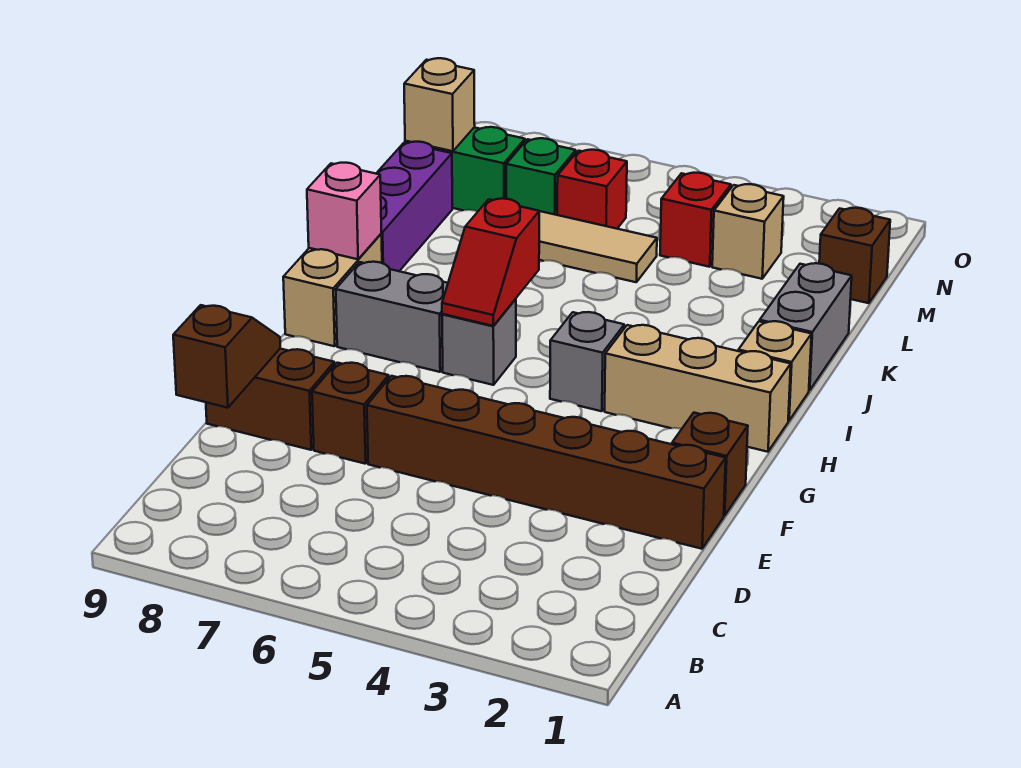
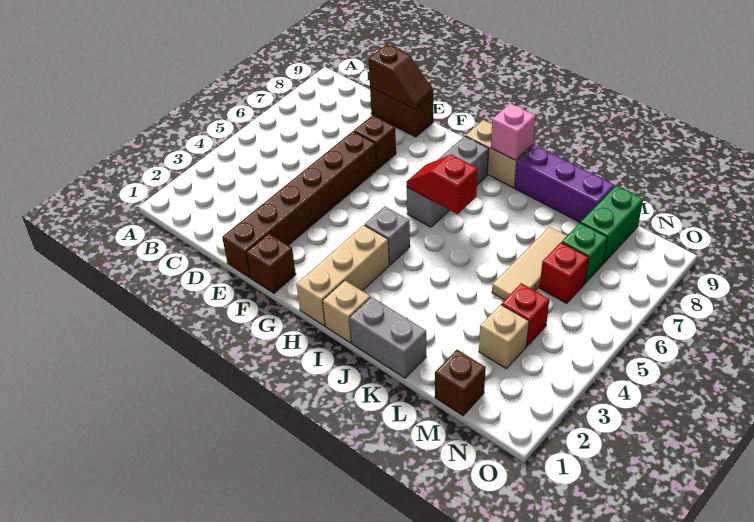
brown brick E8:E9 level 1 -> brown brick D9:E9 level 1
tan brick M9 level 2 -> none

